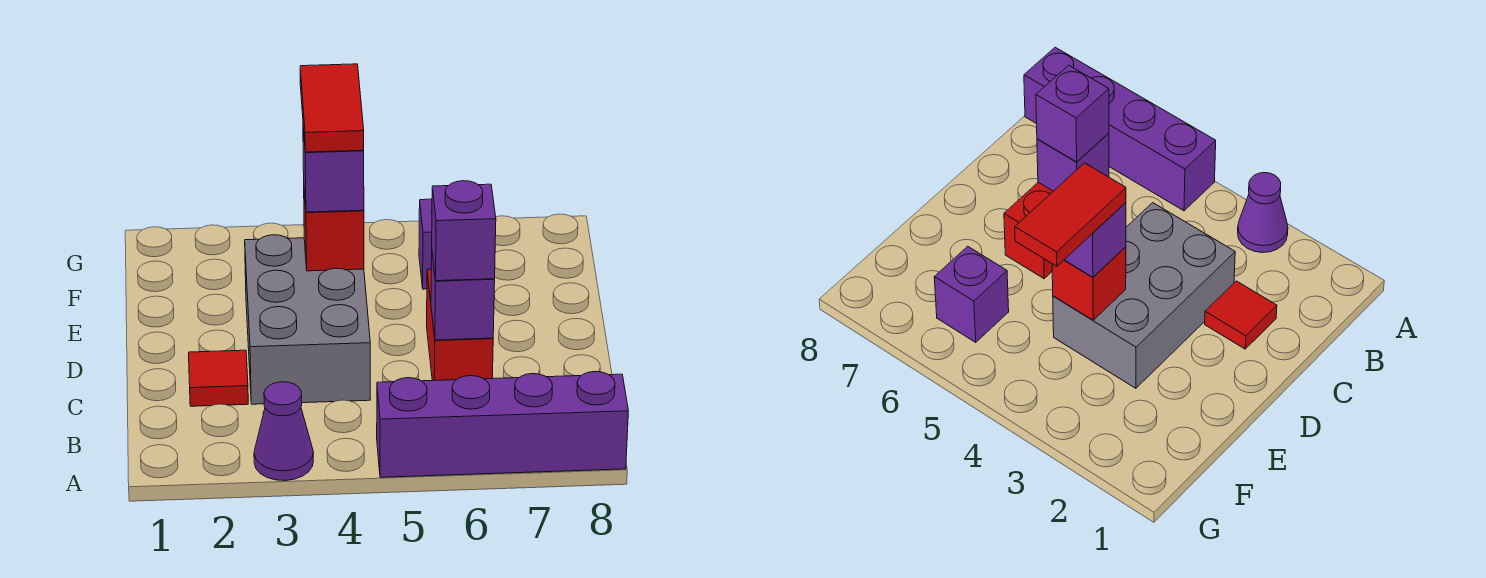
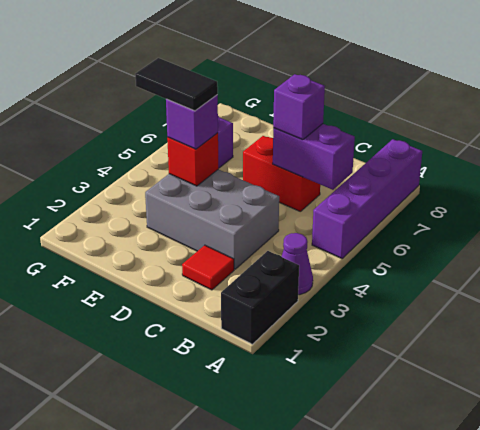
none -> black brick A1:A2 level 1
purple brick C6 level 2 -> purple brick B6:C6 level 2
red tile E4:F4 level 4 -> black tile E4:F4 level 4

